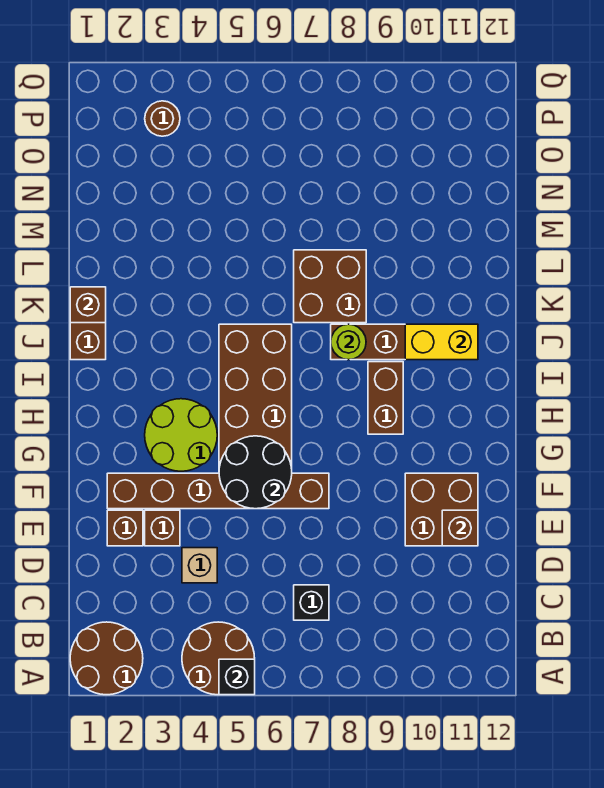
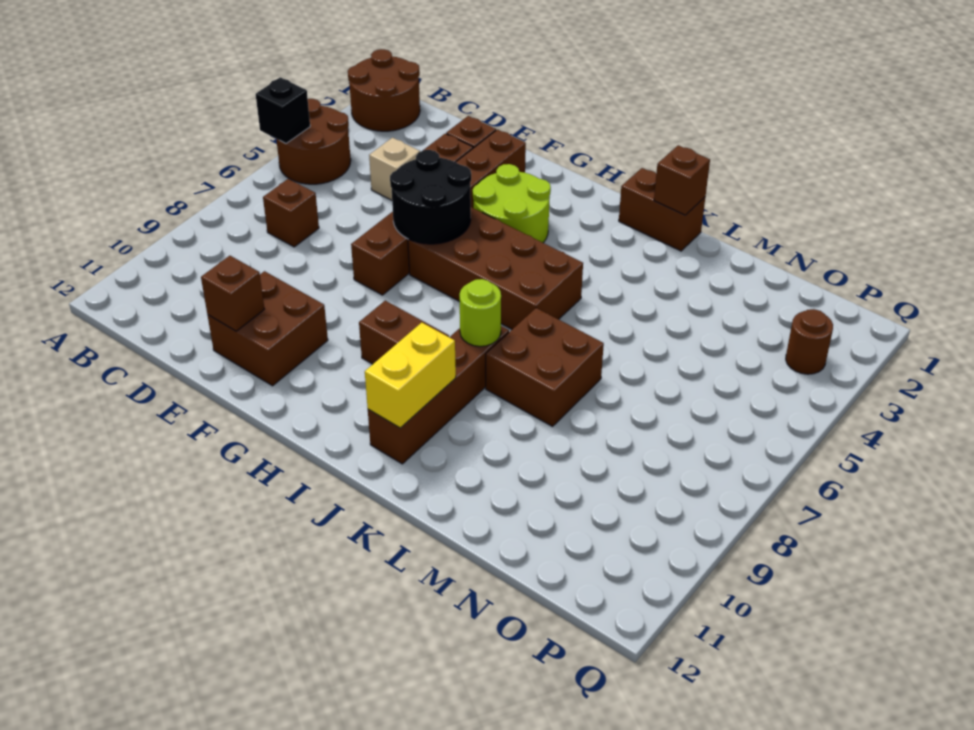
black brick C7 level 1 -> brown brick C7 level 1

